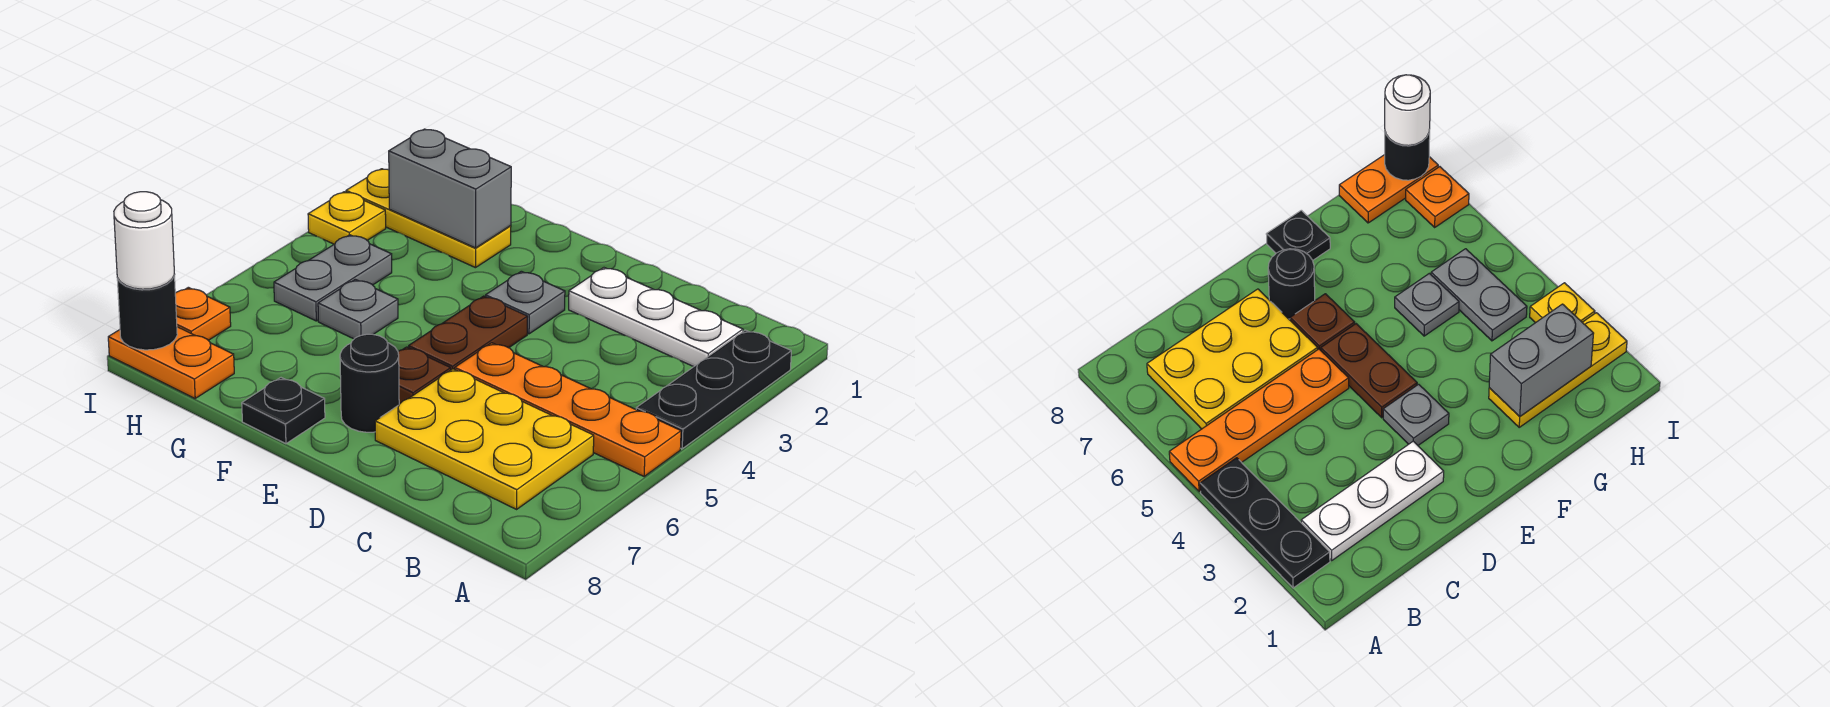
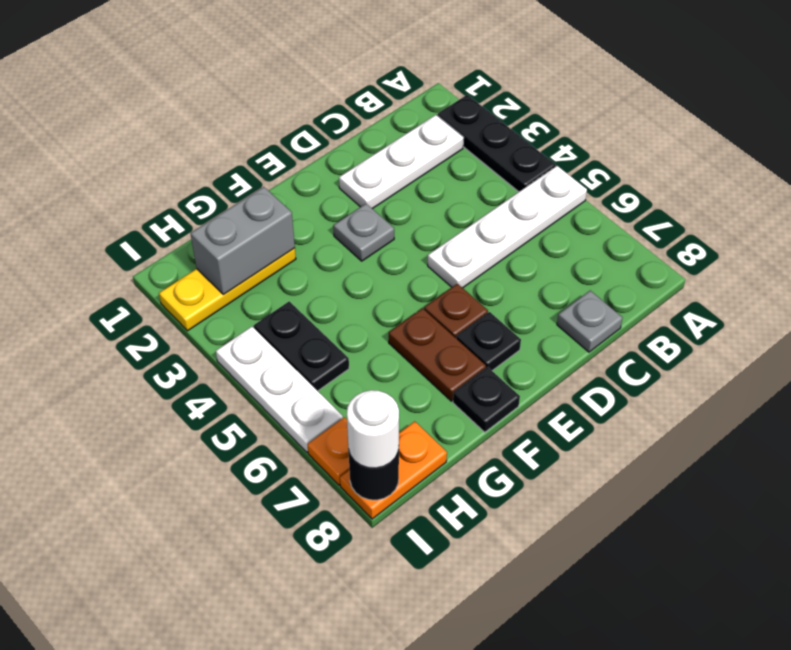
orange plate A5:D5 level 1 -> white plate A5:D5 level 1
yellow plate B6:D7 level 1 -> none
brown plate E4:E5 level 1 -> brown plate F6:F7 level 1
black round brick E7 level 1 -> black plate E7 level 1
grey plate G5 level 1 -> grey plate C8 level 1
grey plate H4:H5 level 1 -> black plate H4:H5 level 1
yellow plate I3 level 1 -> none
none -> white plate I4:I6 level 1

